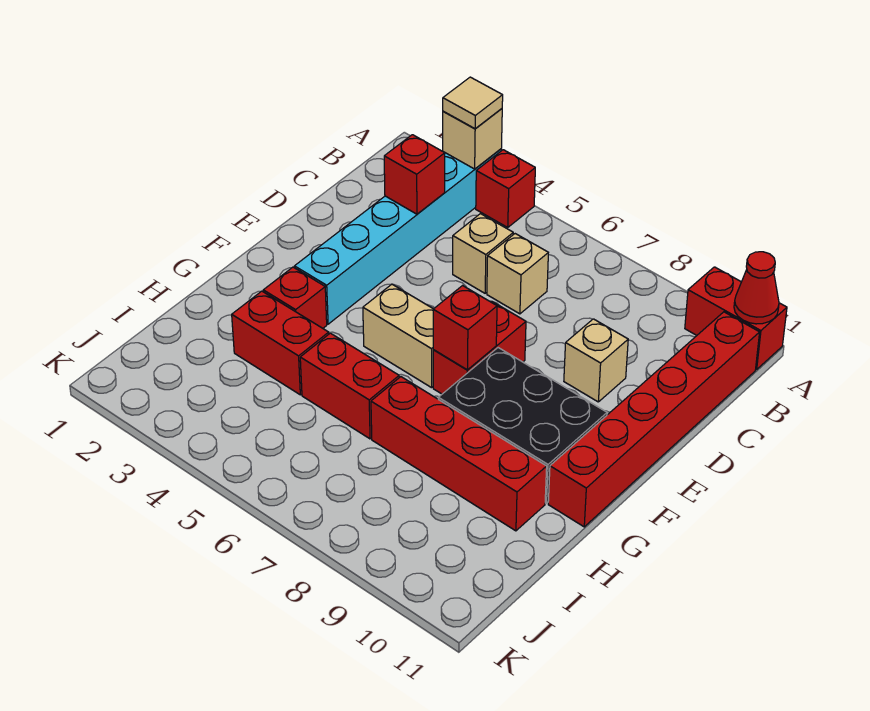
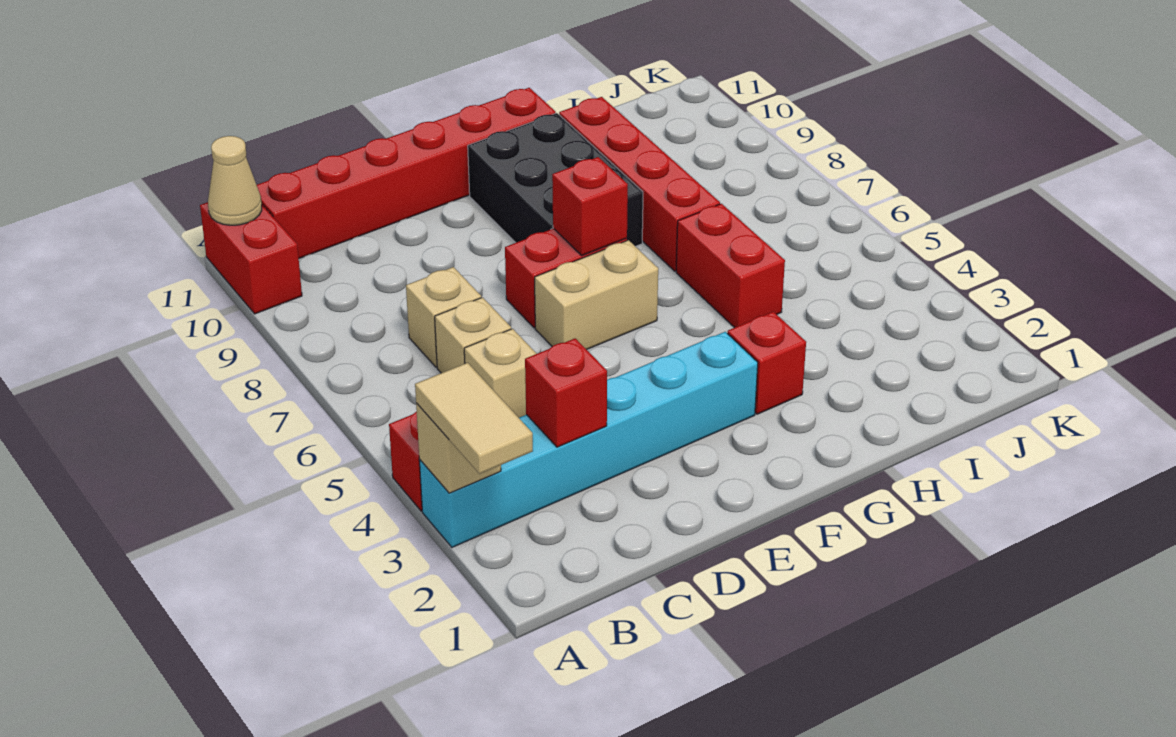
tan tile A3 level 3 -> tan tile A2:A3 level 3
red cone A11 level 2 -> tan cone A11 level 2
tan brick D9 level 1 -> tan brick C7 level 1
tan brick F5:F6 level 1 -> tan brick E6:F6 level 1
red brick H3:H4 level 1 -> none

